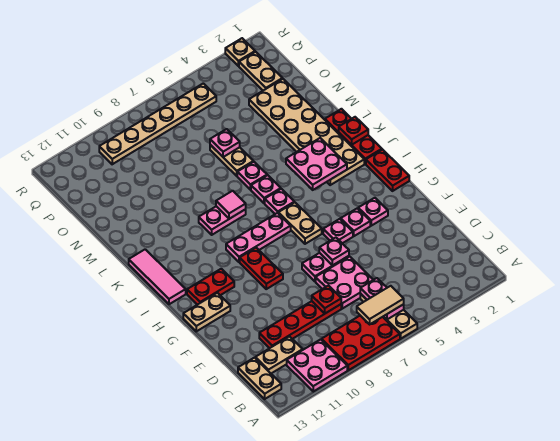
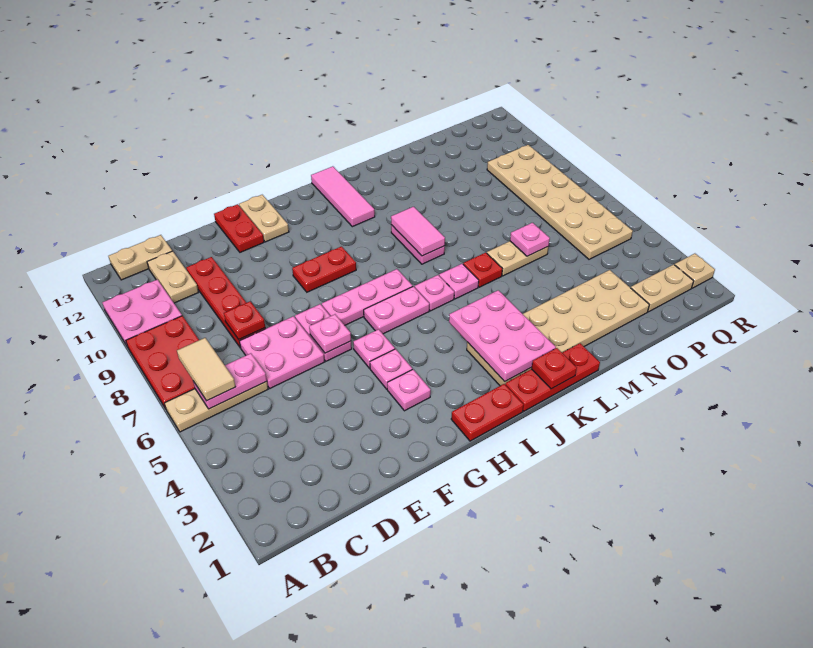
tan plate H6:I6 level 1 -> pink plate H6:I6 level 1
red plate H11:H12 level 1 -> red plate F12:F13 level 1
pink plate I7:I9 level 1 -> pink plate G7:I7 level 1
pink tile I13:K13 level 1 -> pink tile J11:J13 level 1
pink plate J3:K4 level 2 -> pink plate J2:K4 level 2
pink tile K8 level 2 -> pink tile K8:K9 level 2
pink plate L6 level 1 -> red plate L6 level 1
tan plate Q5:Q10 level 1 -> tan plate P5:Q10 level 1

